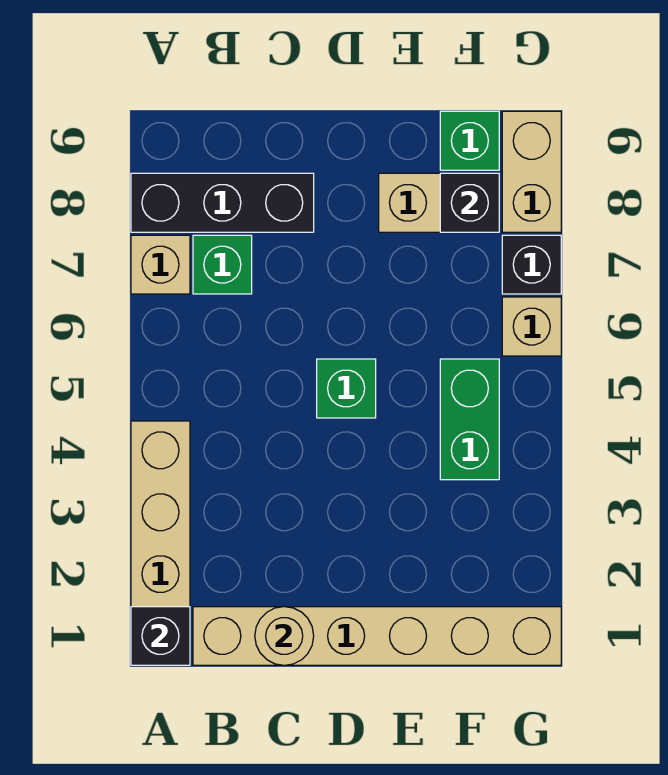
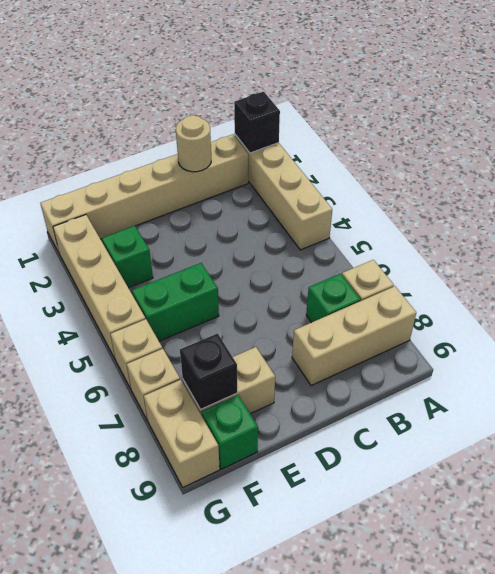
black brick A8:C8 level 1 -> tan brick A8:C8 level 1
green brick D5 level 1 -> green brick F3 level 1
green brick F4:F5 level 1 -> green brick E5:F5 level 1
none -> tan brick G2:G5 level 1
black brick G7 level 1 -> tan brick G7 level 1

